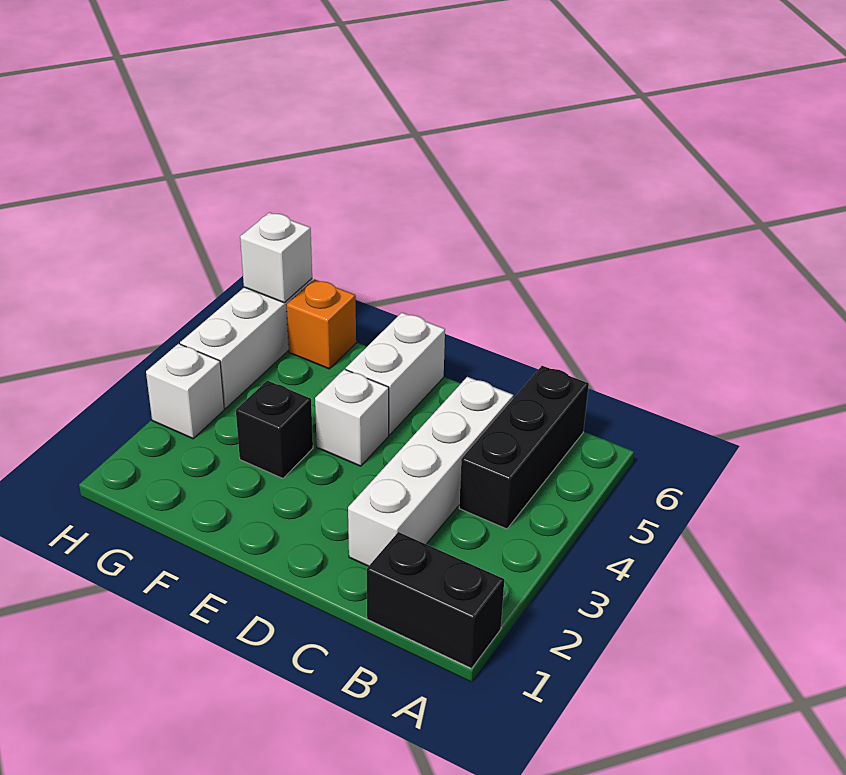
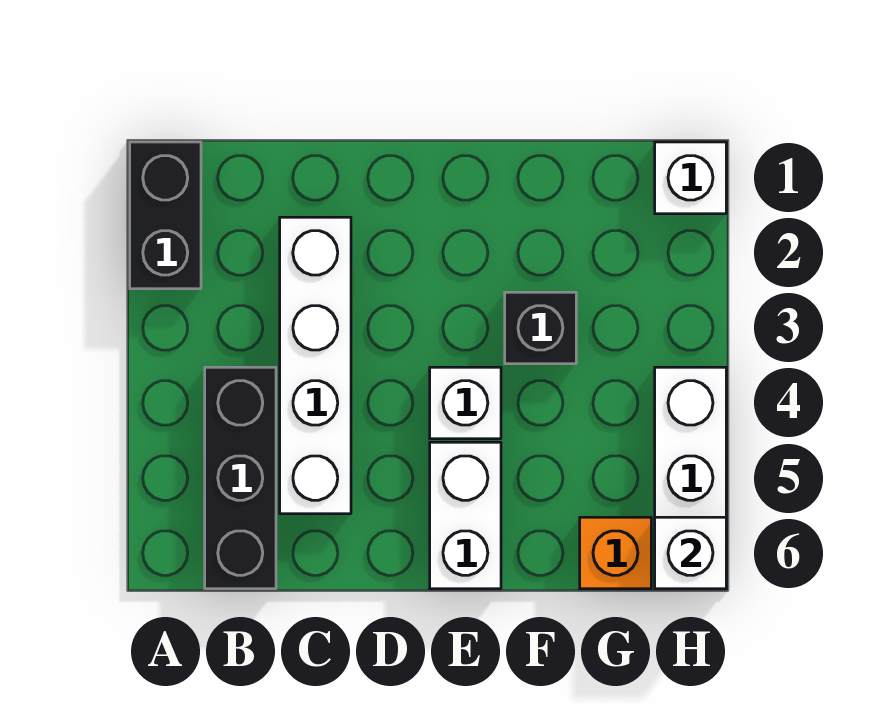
black brick A1:B1 level 1 -> black brick A1:A2 level 1
white brick H3 level 1 -> white brick H1 level 1

